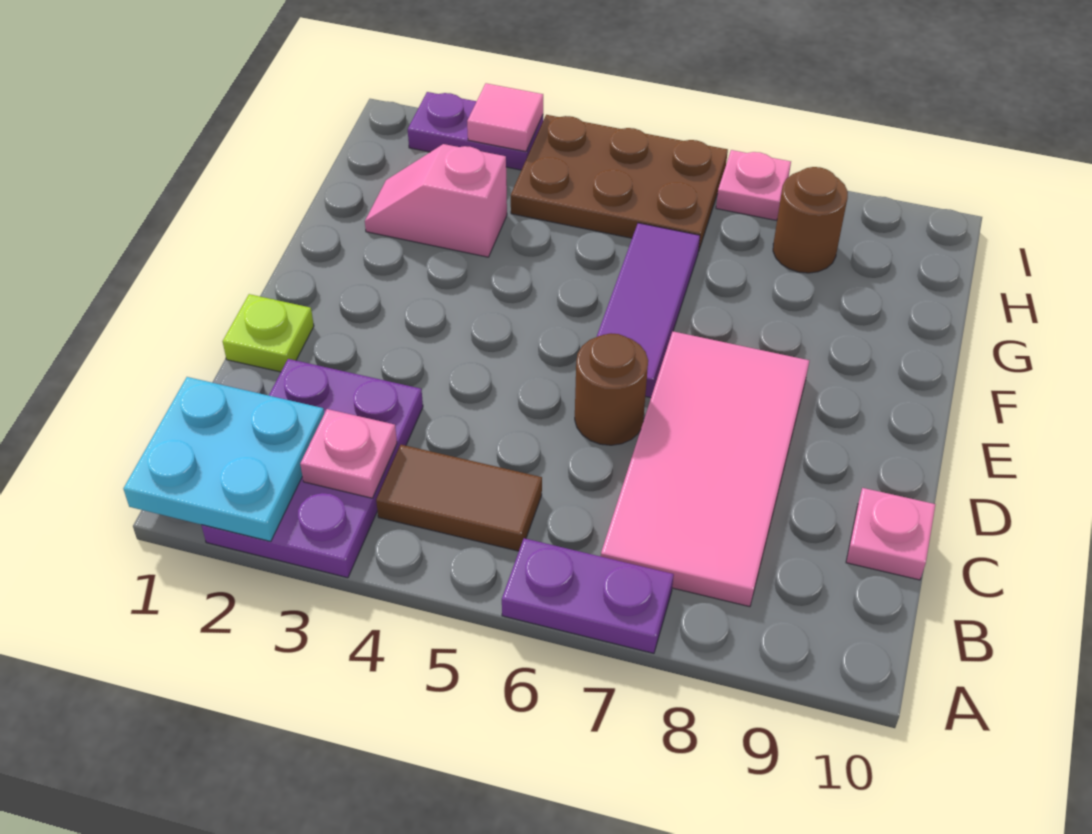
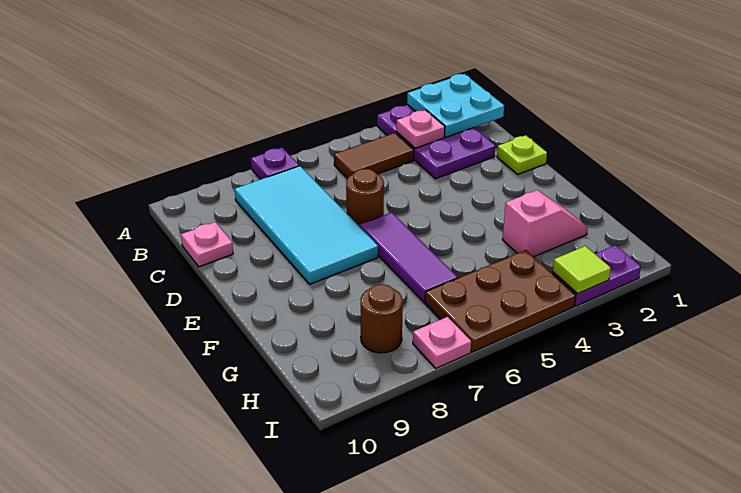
purple plate A6:A7 level 1 -> purple plate A7 level 1
pink tile B7:E8 level 1 -> cyan tile B7:E8 level 1
pink tile I3 level 2 -> lime tile I3 level 2

